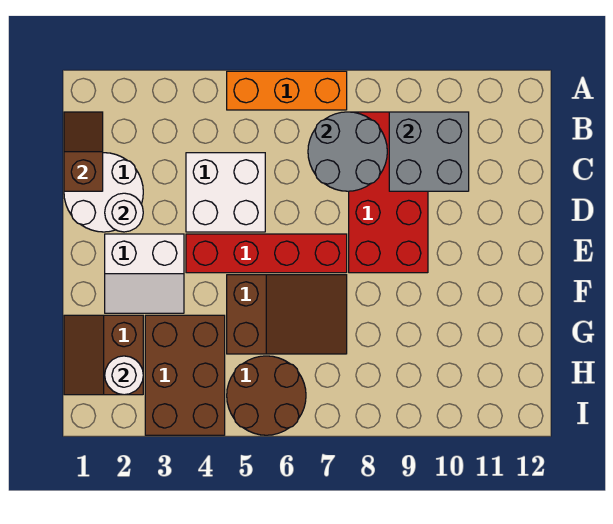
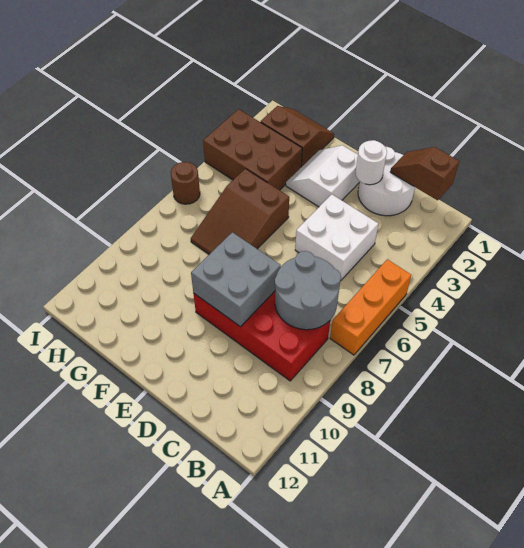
brown slope B1:C1 level 2 top C -> brown slope B1:C1 level 2 top B
grey brick B9:C10 level 2 -> grey brick D8:E9 level 2
red brick E4:E7 level 1 -> none
white round brick H2 level 2 -> none
brown round brick H5:I6 level 1 -> brown round brick I6 level 1

